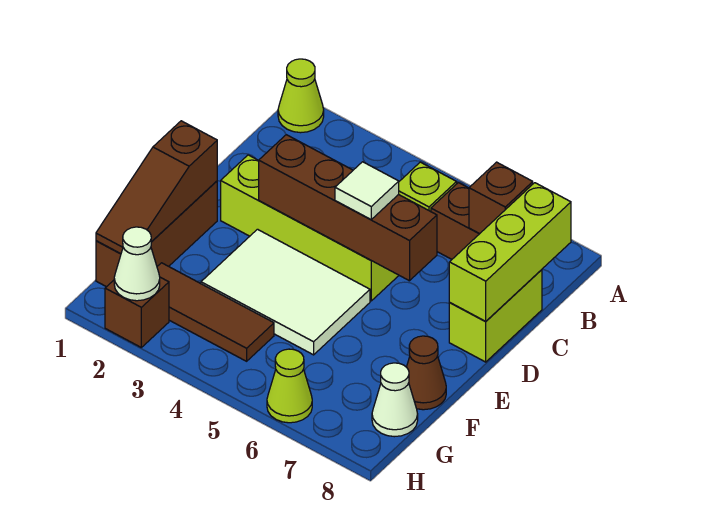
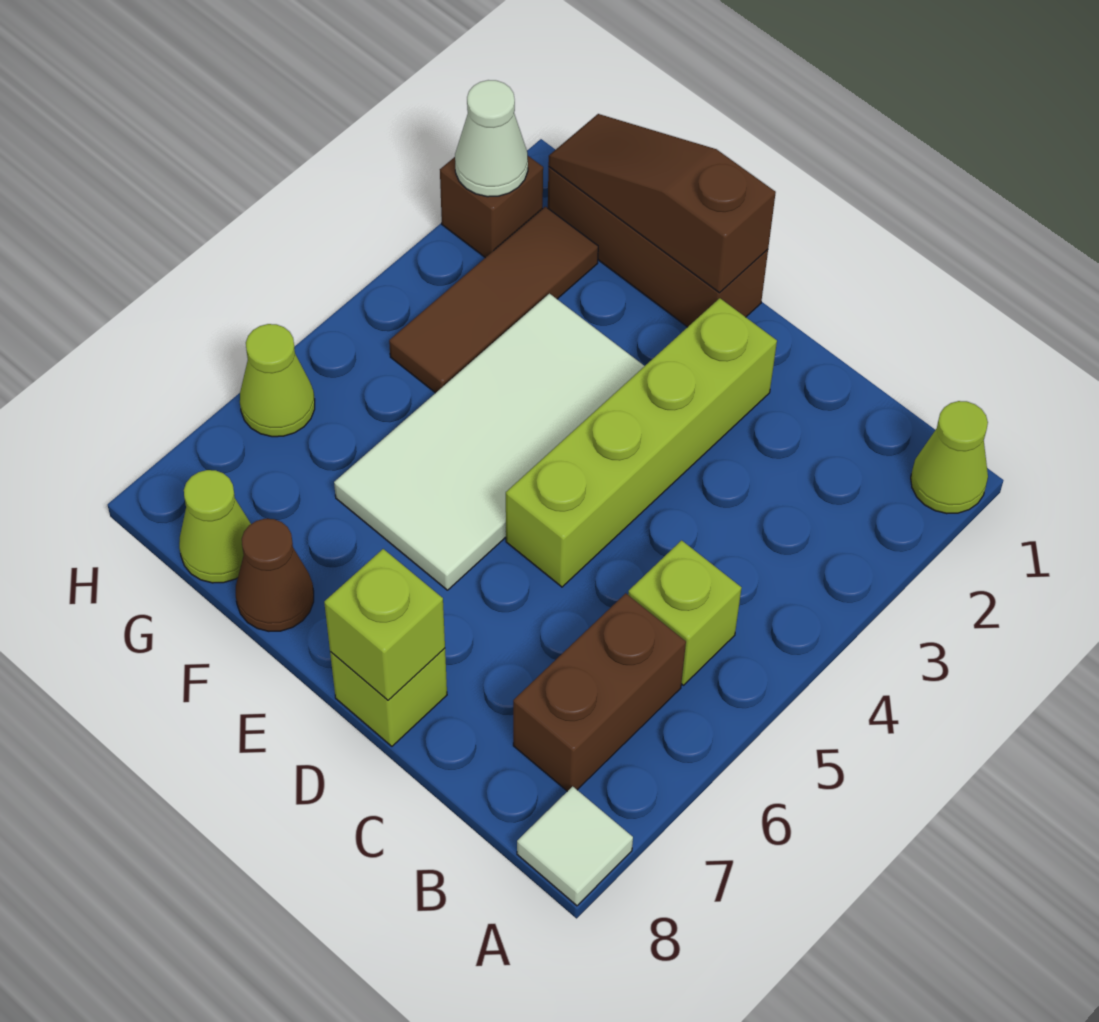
brown brick B7 level 2 -> none
lime brick B8:D8 level 2 -> lime brick D8 level 2
lime brick C8:D8 level 1 -> lime brick D8 level 1
brown brick D3:D6 level 2 -> none
white tile D5 level 3 -> white tile A8 level 1
white tile E3:F5 level 1 -> white tile E3:F6 level 1
white cone G8 level 1 -> lime cone G8 level 1

